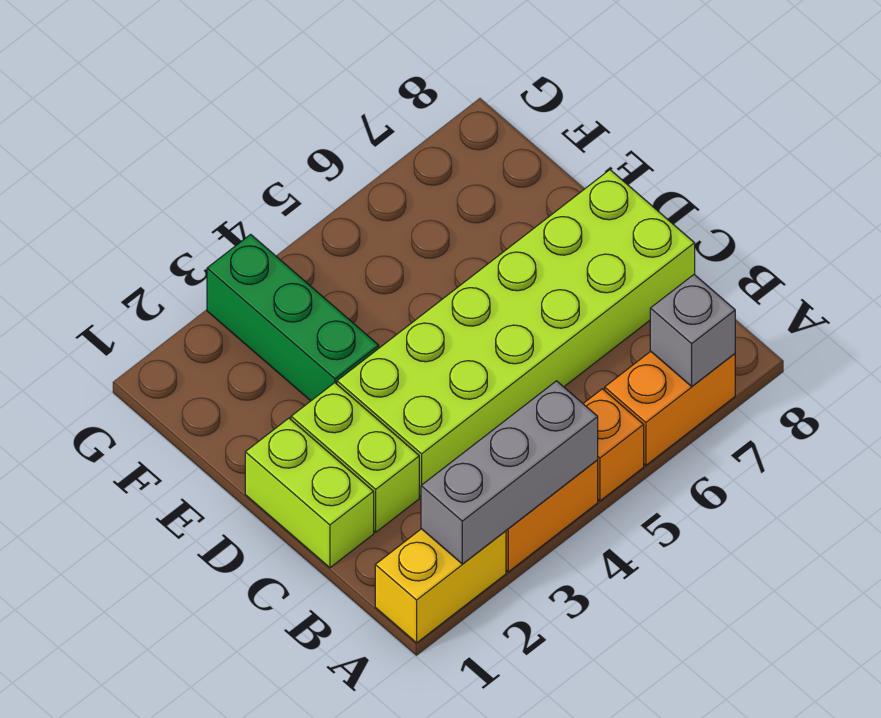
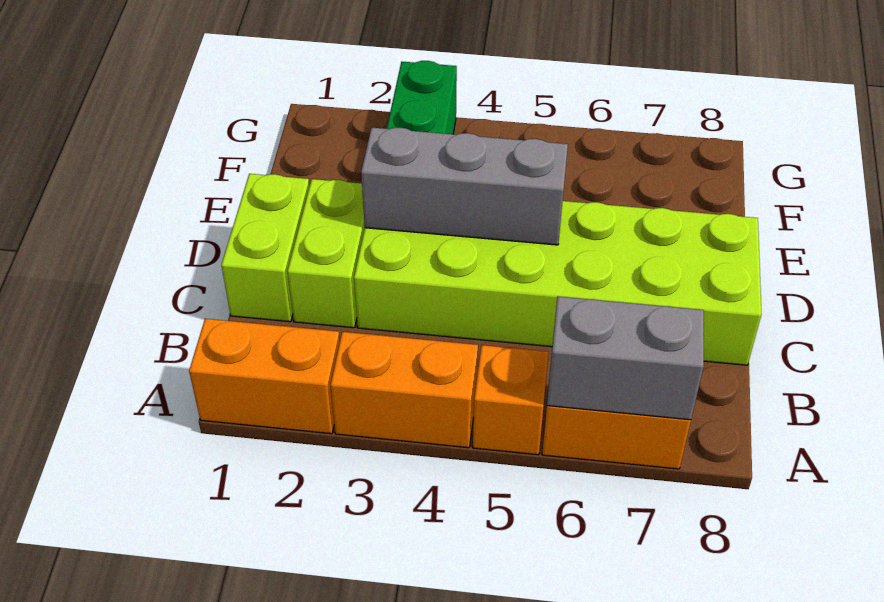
yellow brick A1:A2 level 1 -> orange brick A1:A2 level 1
grey brick A2:A4 level 2 -> grey brick D3:D5 level 2
grey brick A7 level 2 -> grey brick A6:A7 level 2

